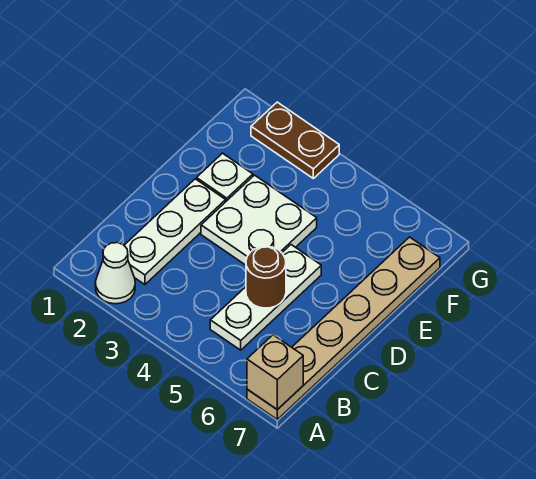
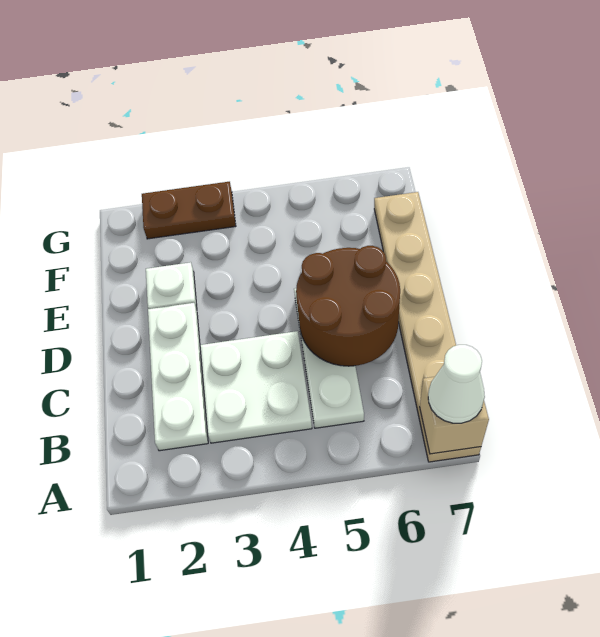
white cone A2 level 1 -> white cone A7 level 3
brown round brick C5 level 2 -> brown round brick C5:D6 level 2
white plate D3:E4 level 1 -> white plate B3:C4 level 1

